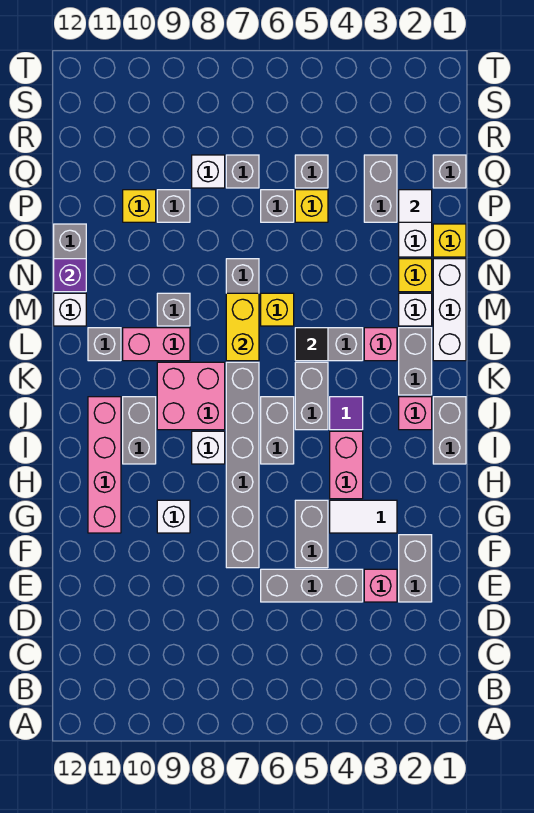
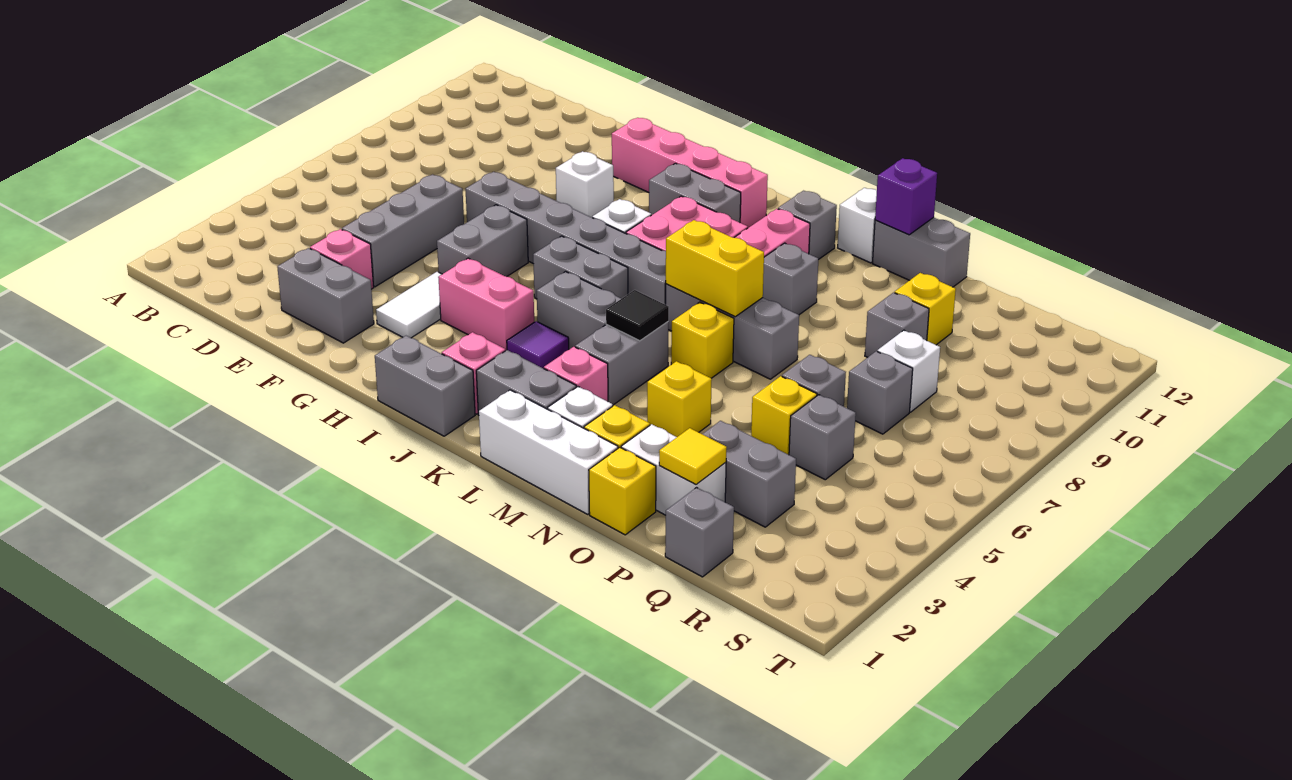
grey brick F5:G5 level 1 -> grey brick G5:G6 level 1
none -> yellow brick N4 level 1
white tile P2 level 2 -> yellow tile P2 level 2

